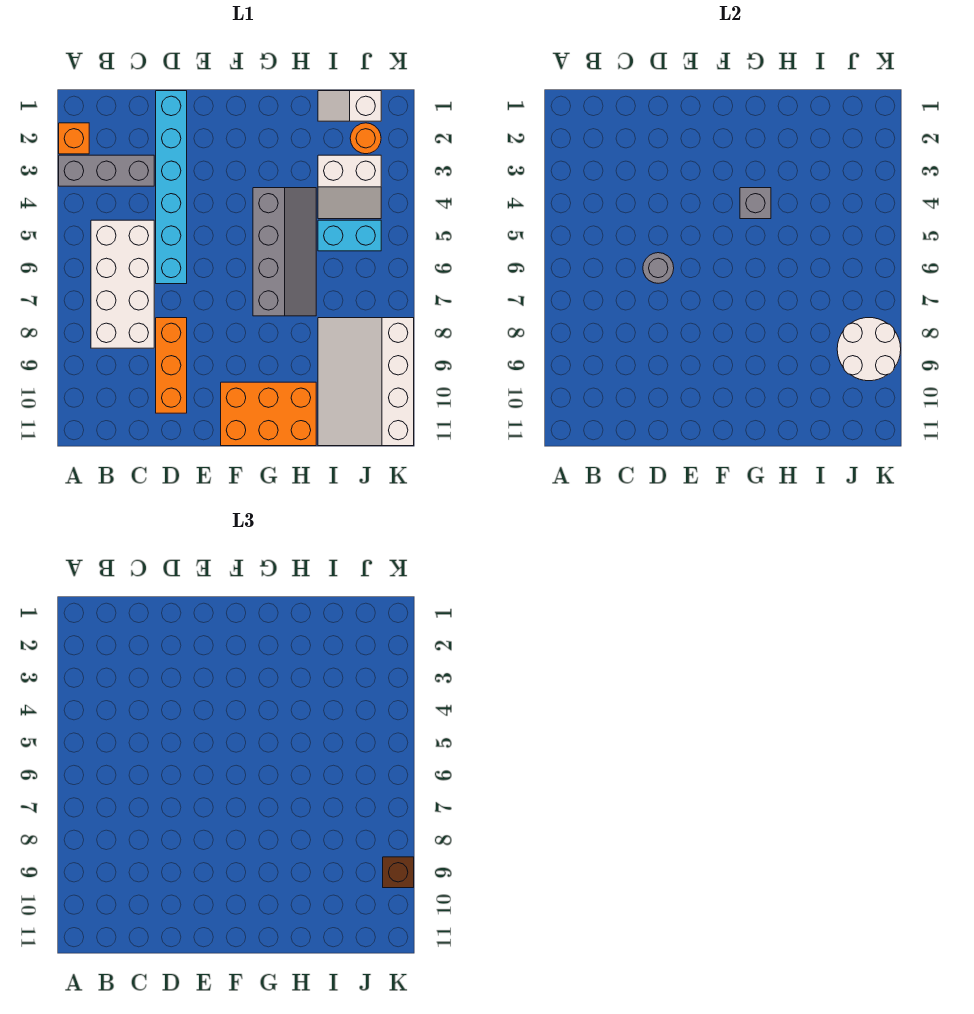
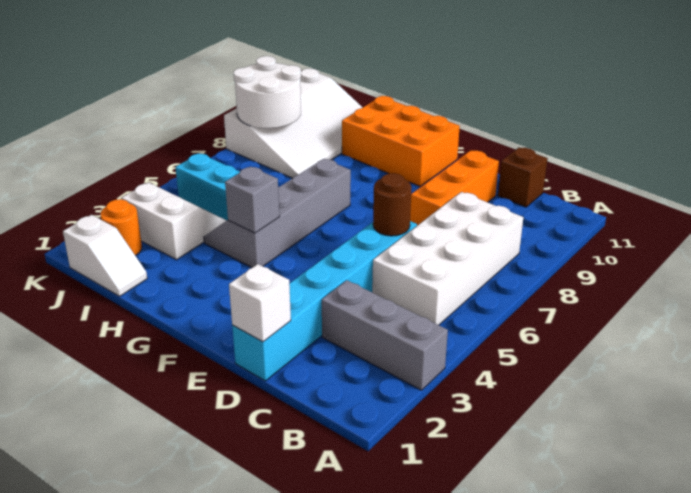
orange brick A2 level 1 -> none
none -> white brick D1 level 2
grey round brick D6 level 2 -> brown round brick D6 level 2
brown brick K9 level 3 -> brown brick C11 level 1

